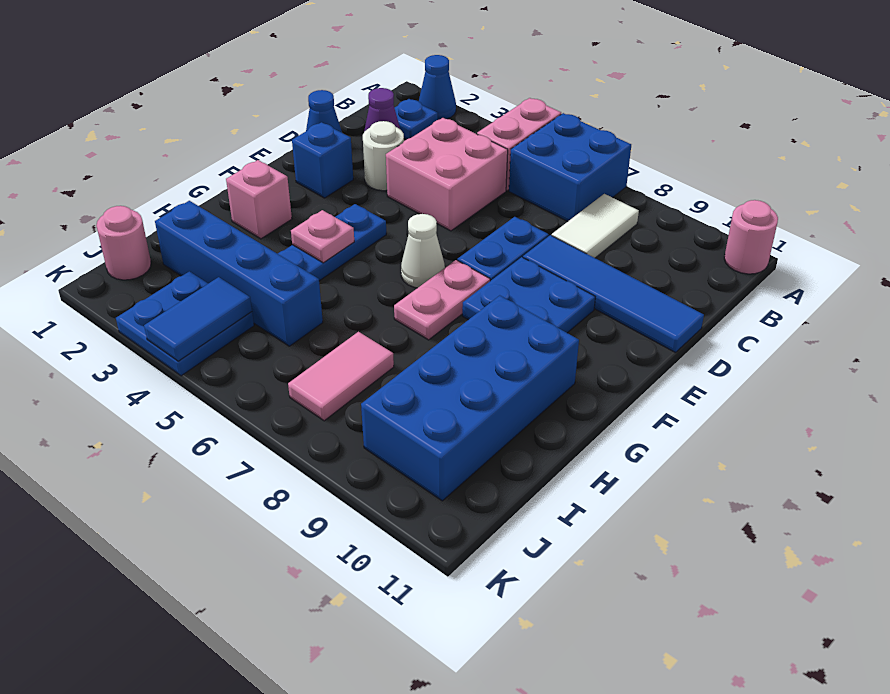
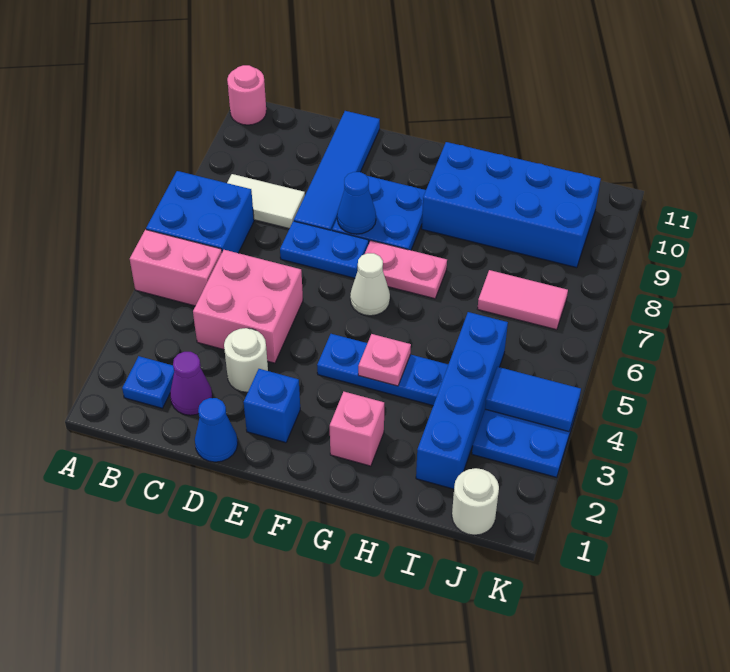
blue cone A2 level 1 -> blue cone E8 level 2
pink round brick J1 level 1 -> white round brick J1 level 1

